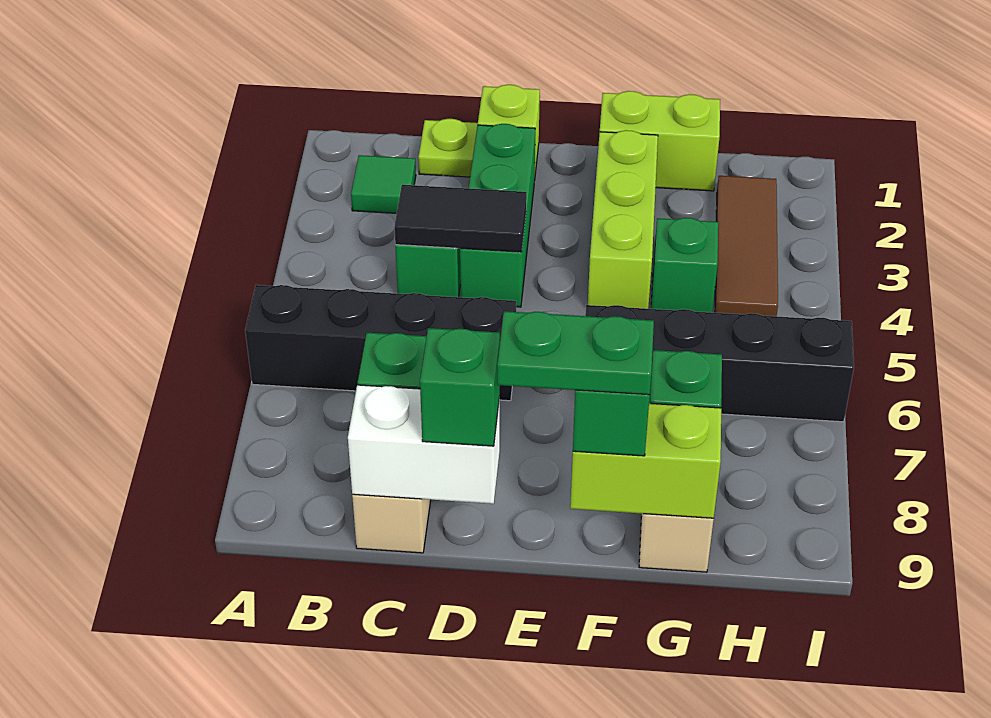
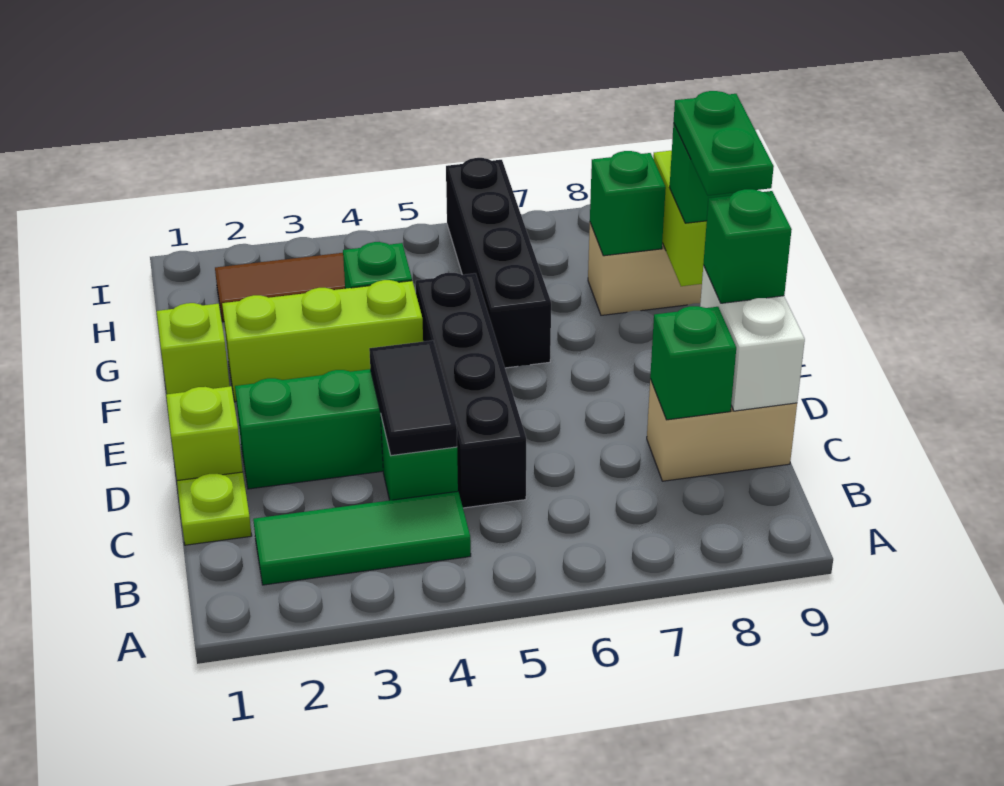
black brick A6:D6 level 1 -> black brick C5:F5 level 1
green tile B2 level 1 -> green tile B2:B4 level 1
lime brick F1:G1 level 1 -> lime brick F1 level 1

